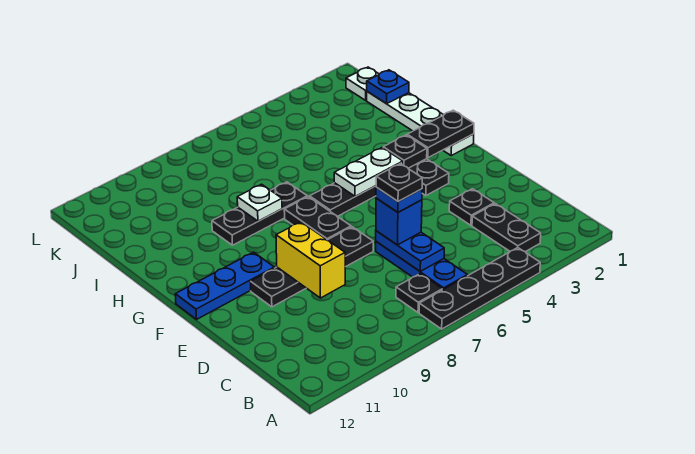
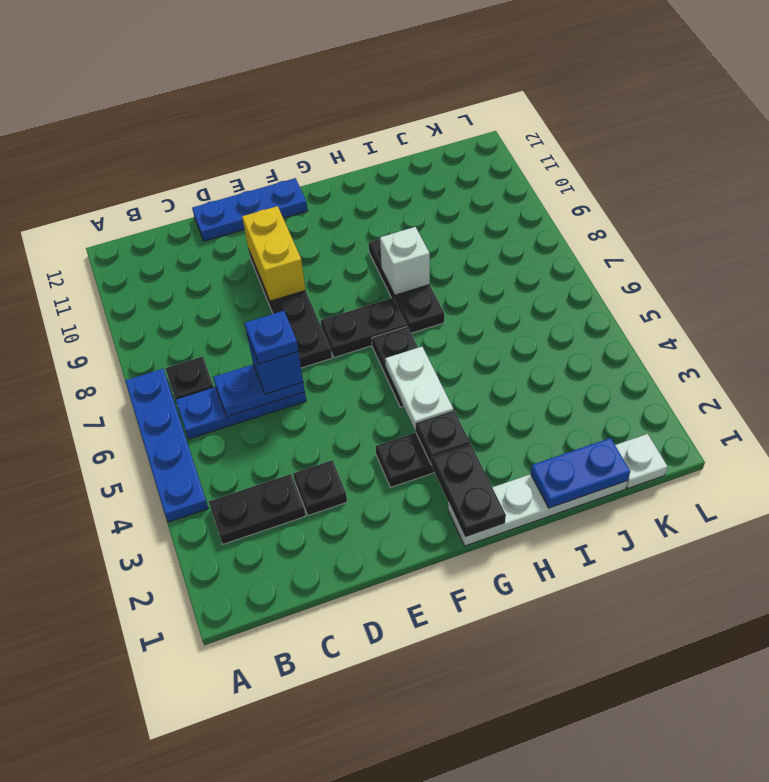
black plate A4:A7 level 1 -> blue plate A4:A7 level 1
black plate D6 level 5 -> none
yellow brick D9:E9 level 2 -> yellow brick E9:E10 level 2
blue plate F10:F12 level 1 -> blue plate D12:F12 level 1
white plate H8 level 2 -> white brick H8 level 2
blue plate J1 level 2 -> blue plate I1:J1 level 2

